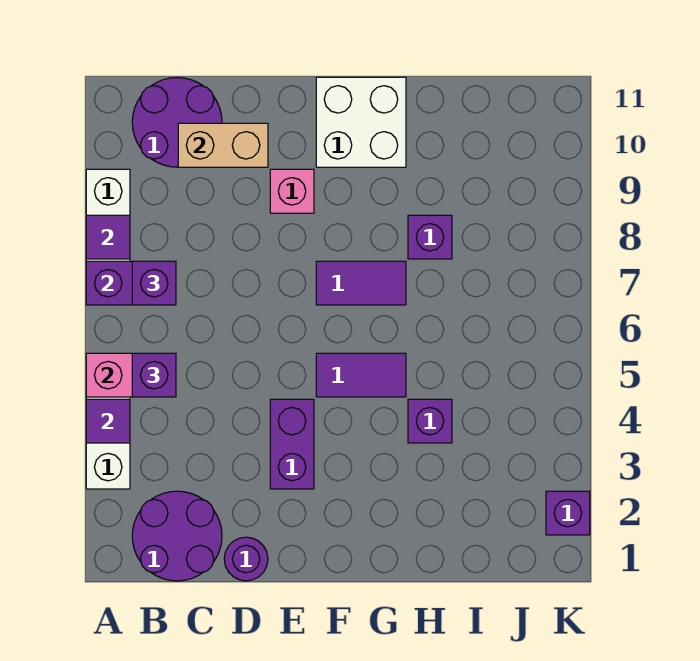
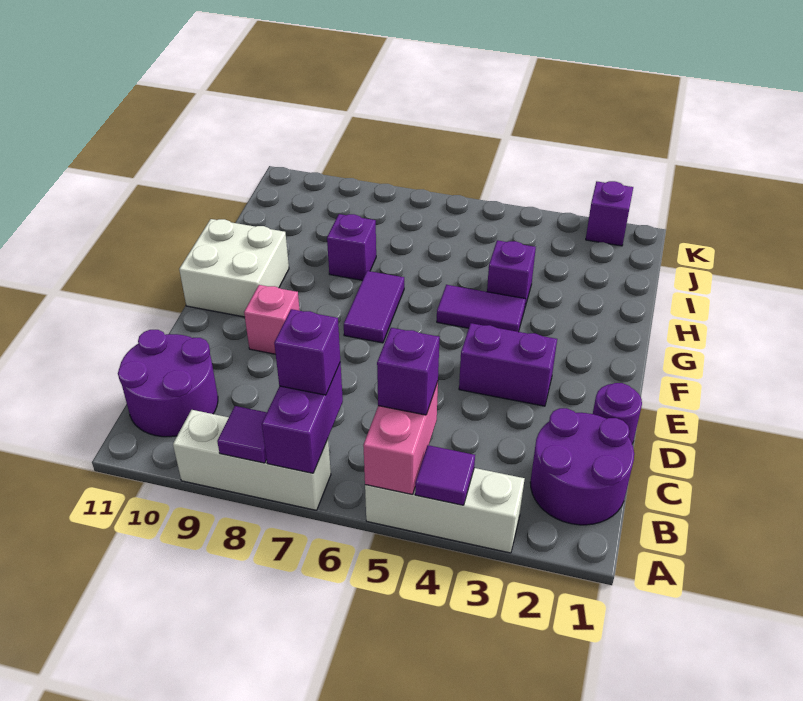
tan brick C10:D10 level 2 -> none
purple tile F5:G5 level 1 -> purple tile G4:G5 level 1

